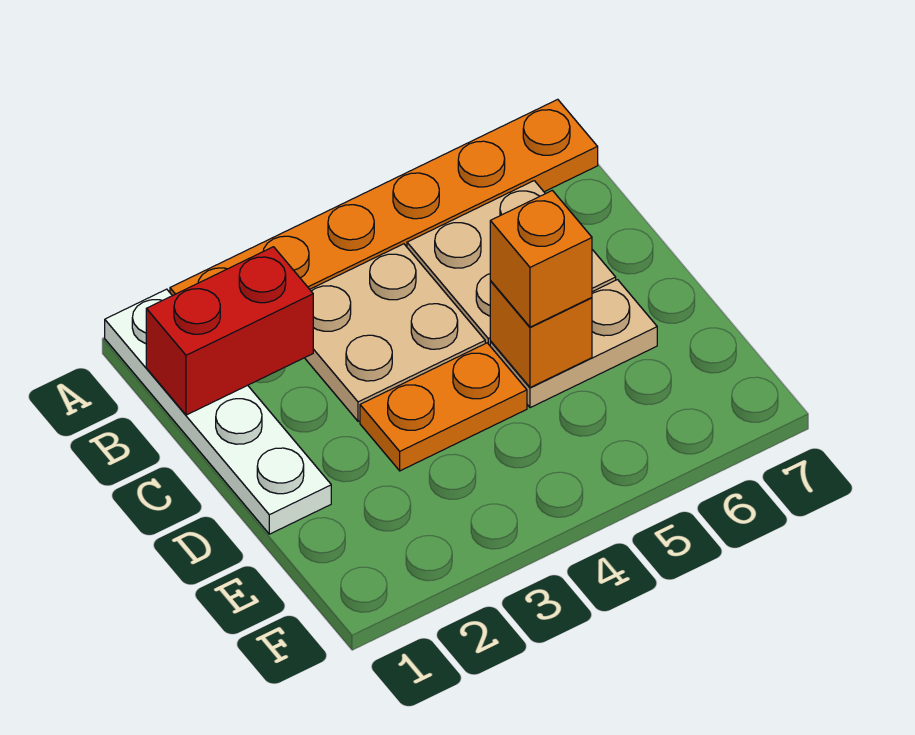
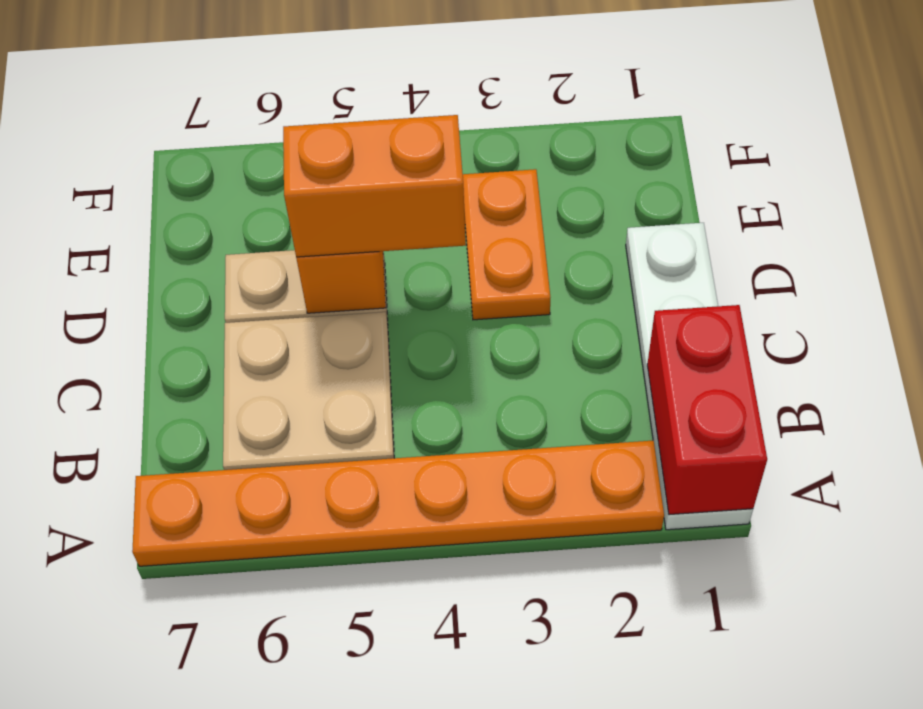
red brick B1:B2 level 2 -> red brick A1:B1 level 2
tan plate B3:C4 level 1 -> none
orange plate D3:D4 level 1 -> orange plate D3:E3 level 1
orange brick D5 level 3 -> orange brick D4:D5 level 3

